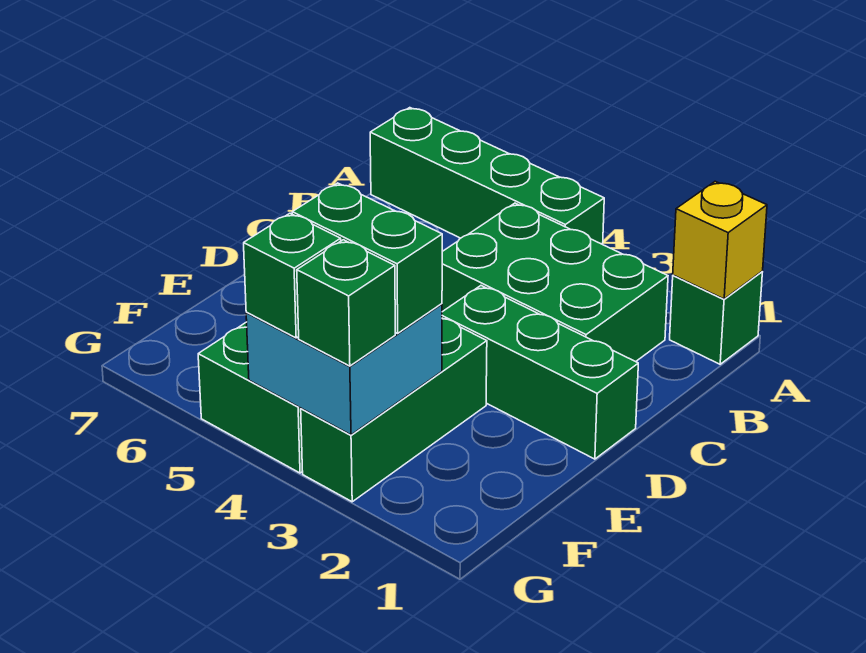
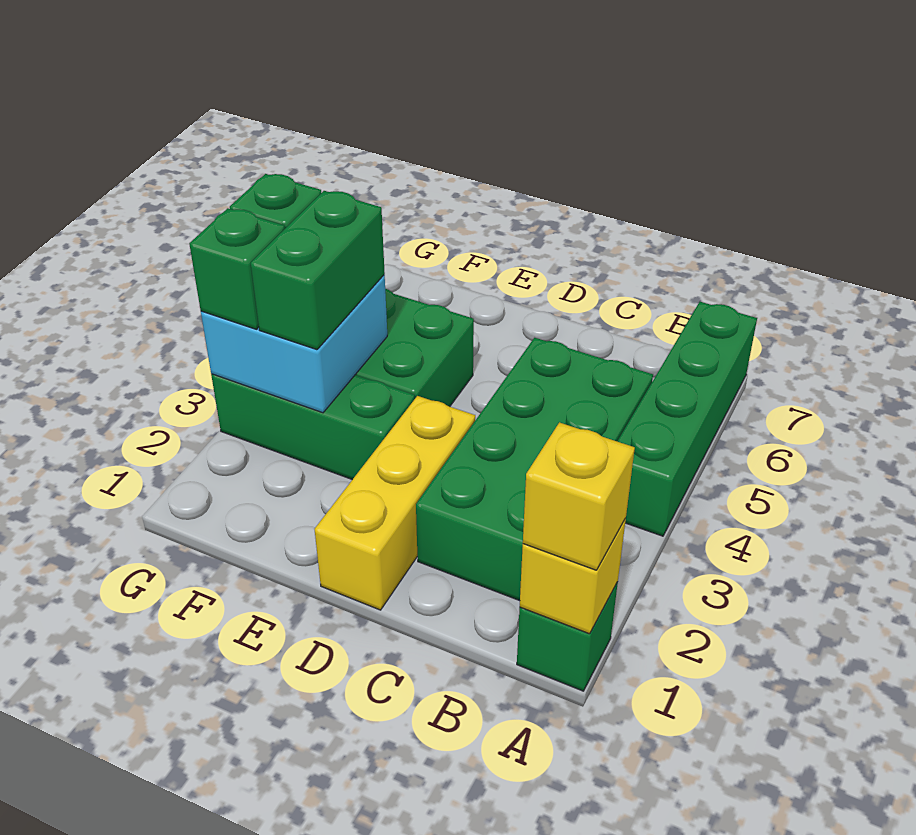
none -> yellow brick A1 level 3
green brick B2:C4 level 1 -> green brick B2:C5 level 1
green brick D1:D3 level 1 -> yellow brick D1:D3 level 1

